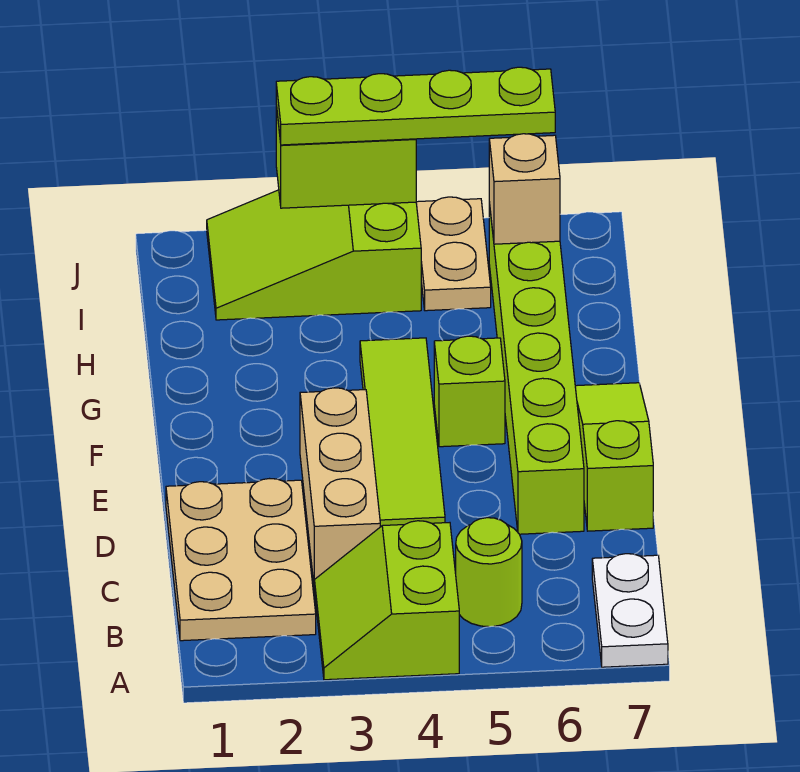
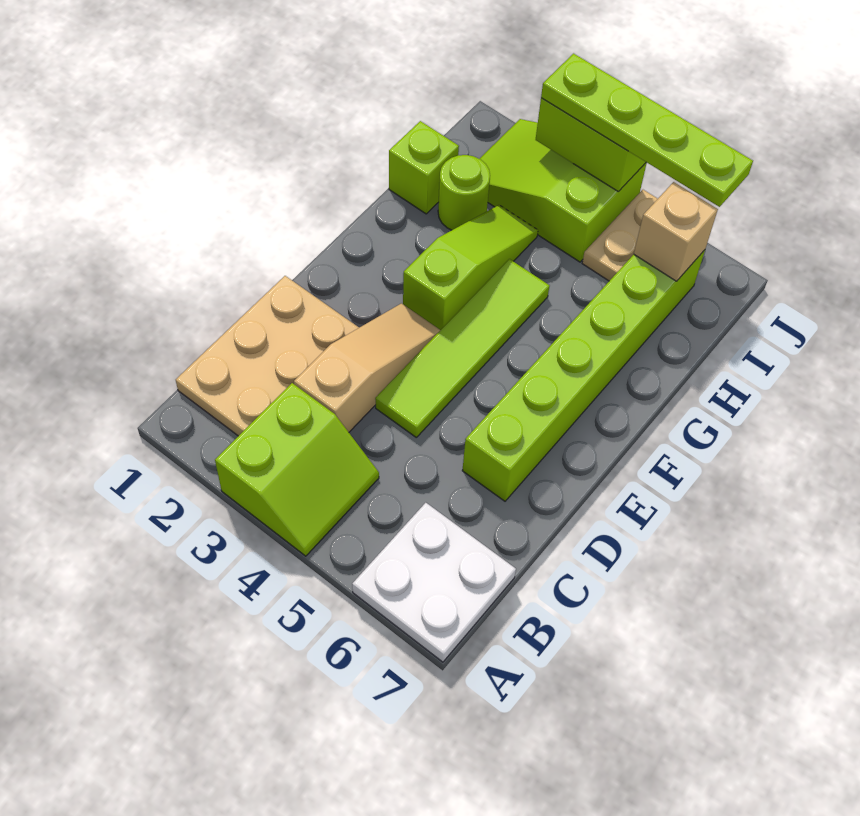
lime slope A3:B4 level 1 top 4 -> lime slope A3:B4 level 1 top 3
white plate A7:B7 level 1 -> white plate A6:B7 level 1
lime round brick B5 level 1 -> lime round brick H2 level 1
tan brick C3:E3 level 1 -> tan slope C3:E3 level 1 top C
lime slope D7:F7 level 1 top D -> lime slope F3:H3 level 1 top F
lime brick F5 level 1 -> lime brick H1 level 1

